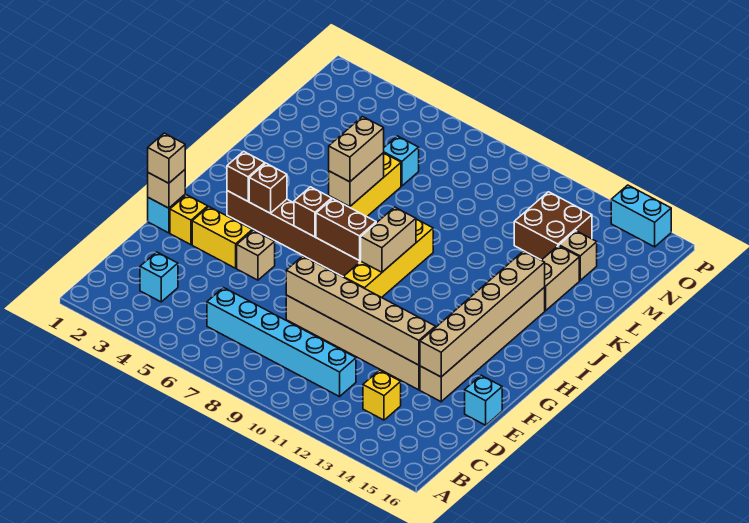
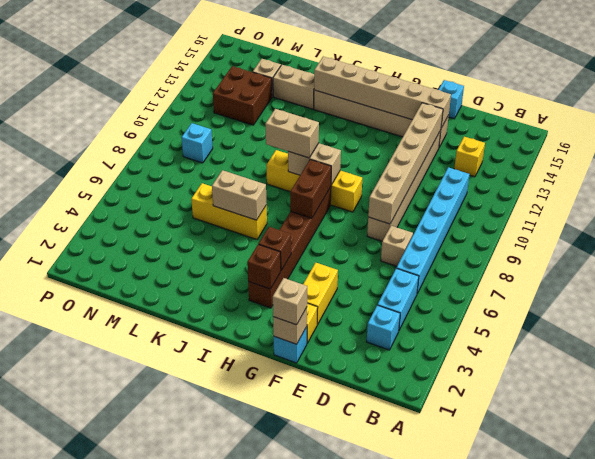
tan brick F5 level 1 -> tan brick D7 level 1
brown brick H6 level 2 -> none
tan brick J6:K6 level 3 -> tan brick I9:J9 level 3
cyan brick M6 level 1 -> cyan brick N9 level 1
cyan brick P14:P15 level 1 -> cyan brick C4:C5 level 1

